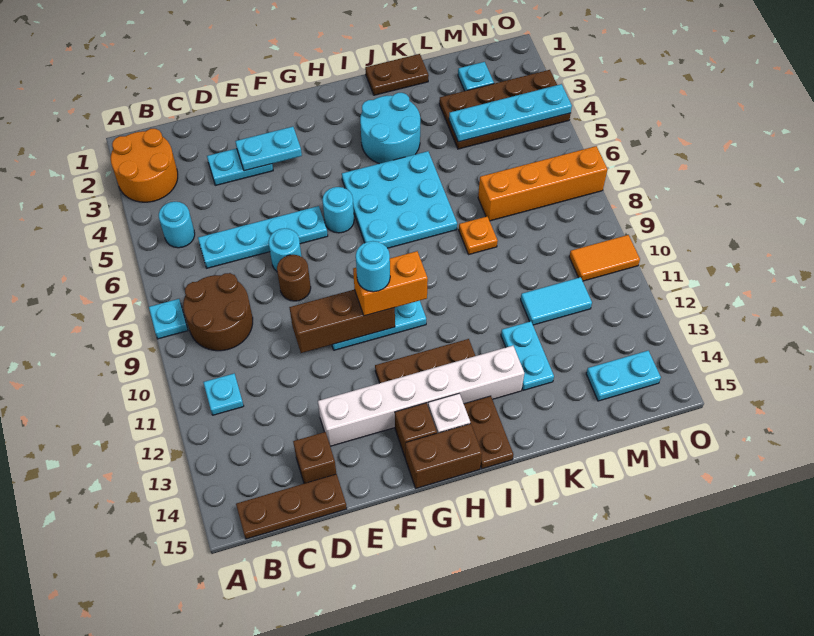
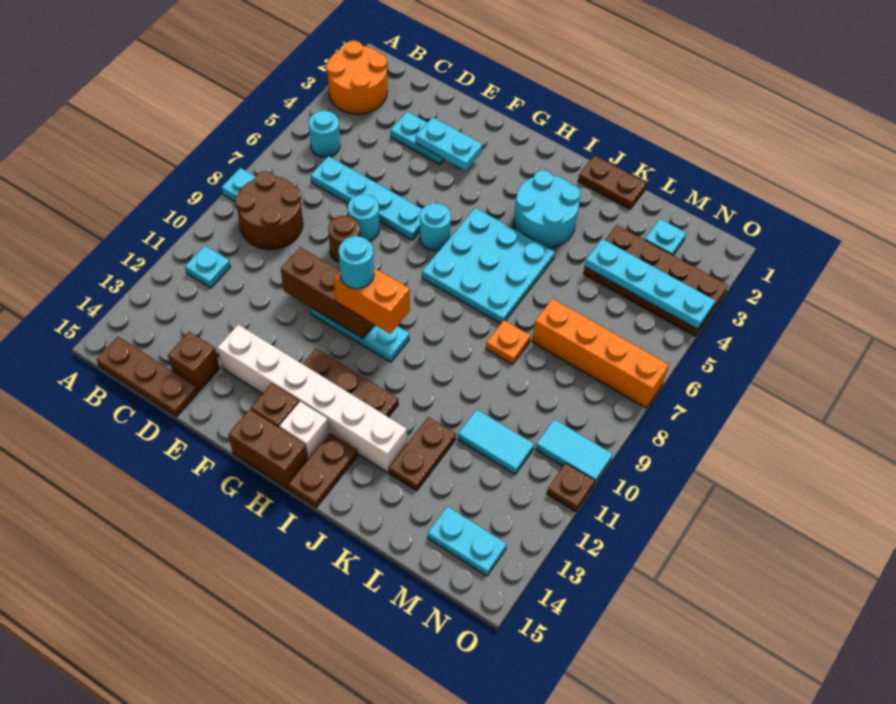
cyan plate K12:K13 level 1 -> brown plate K12:K13 level 1
orange tile N10:O10 level 1 -> cyan tile N10:O10 level 1
none -> brown plate O11 level 1

